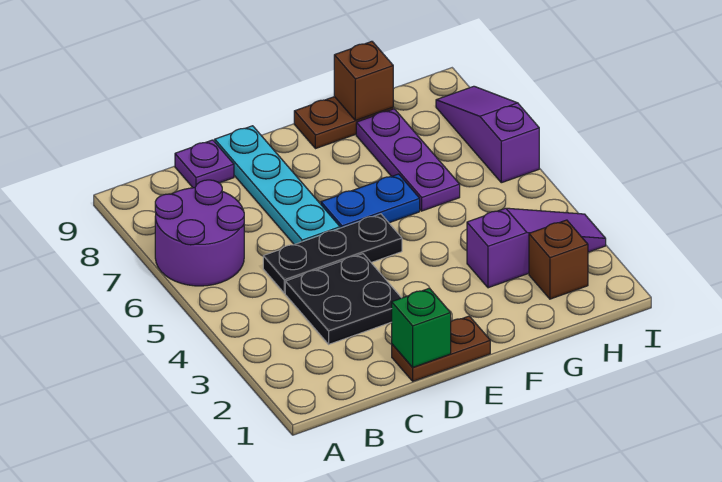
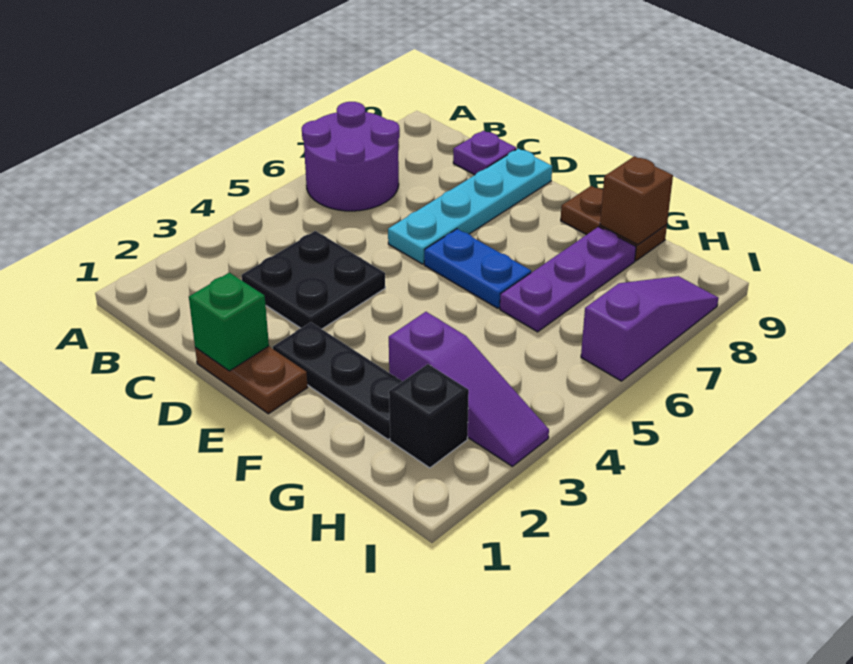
black plate C5:E5 level 1 -> black plate E2:G2 level 1
brown brick H2 level 1 -> black brick H2 level 1

